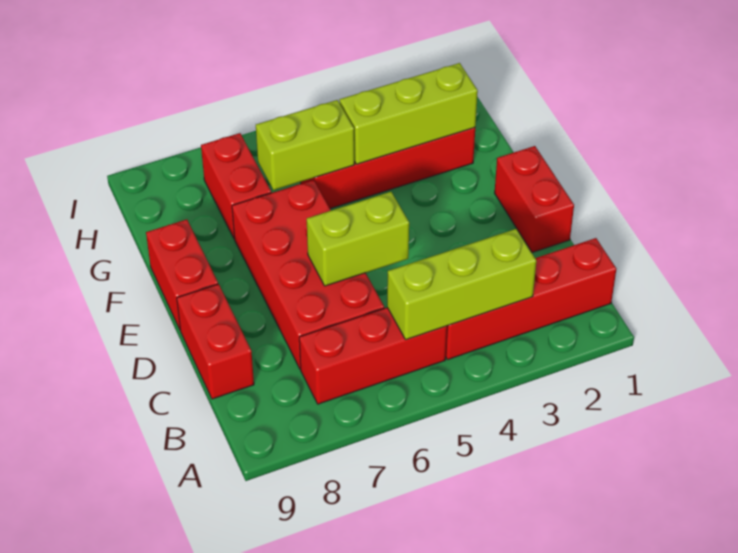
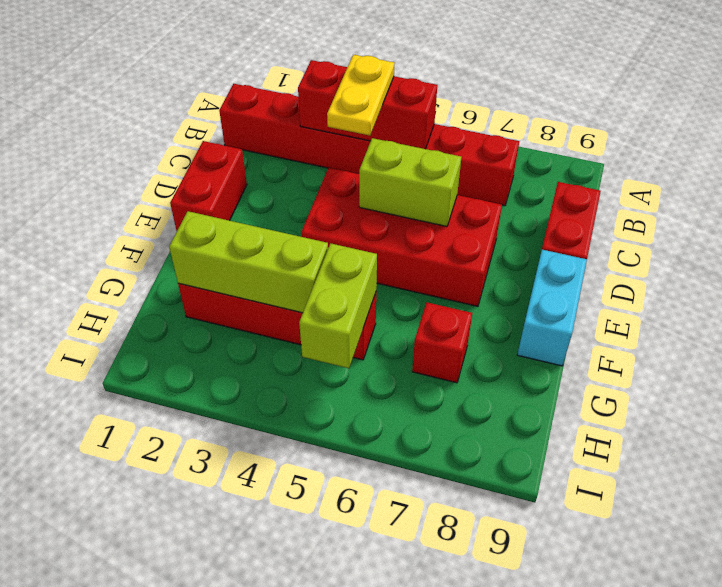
lime brick B3:B5 level 2 -> red brick B3:B5 level 2
none -> yellow plate B4:C4 level 3
red brick C6:F7 level 1 -> red brick D4:E7 level 1
red brick E9:F9 level 1 -> cyan brick E9:F9 level 1
lime brick G5:G6 level 2 -> lime brick G5:H5 level 2
red brick G7:H7 level 1 -> red brick G7 level 1

